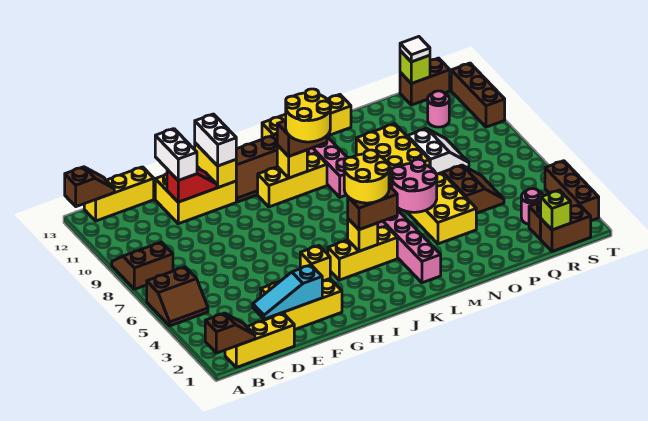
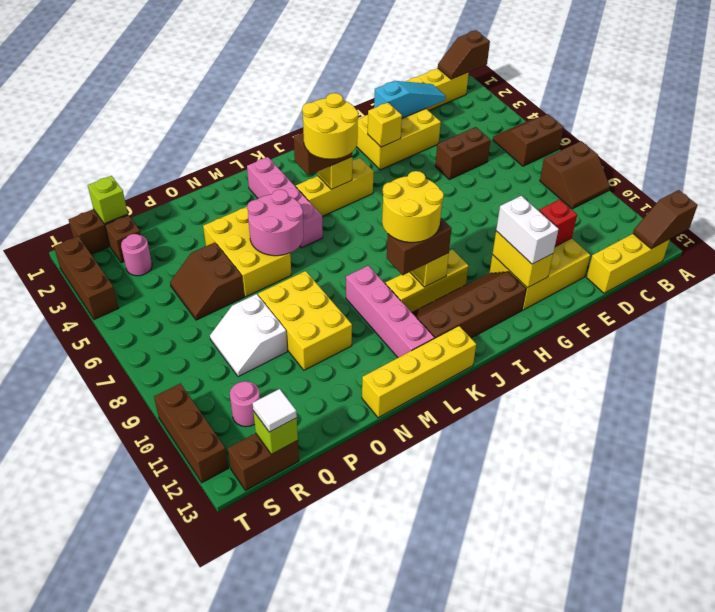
none -> brown brick D5:E5 level 1
white brick E11:E12 level 3 -> none

